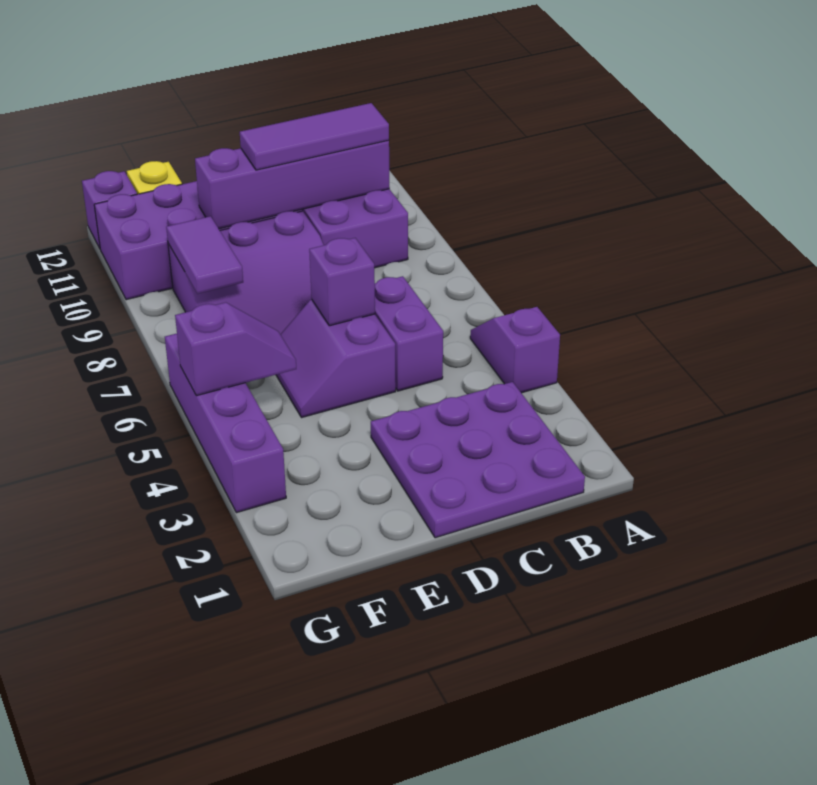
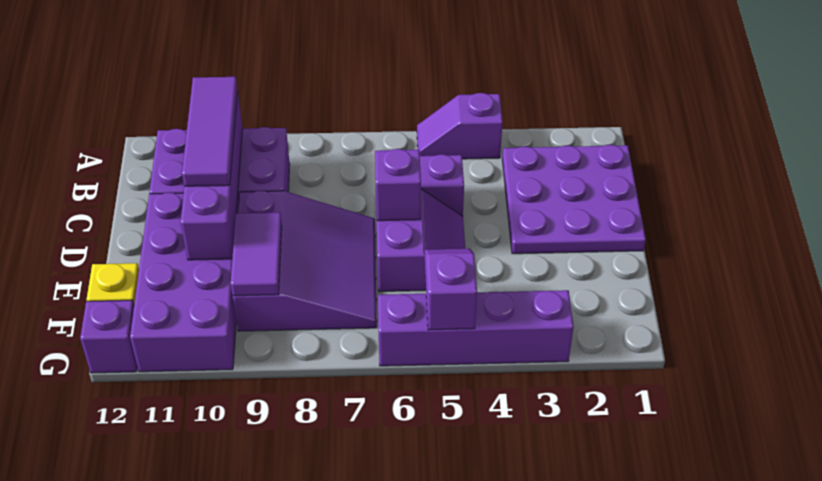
purple slope D5:E6 level 1 top D -> purple slope D5:E6 level 1 top 6
purple tile F8:F9 level 2 -> purple tile E9:F9 level 2

